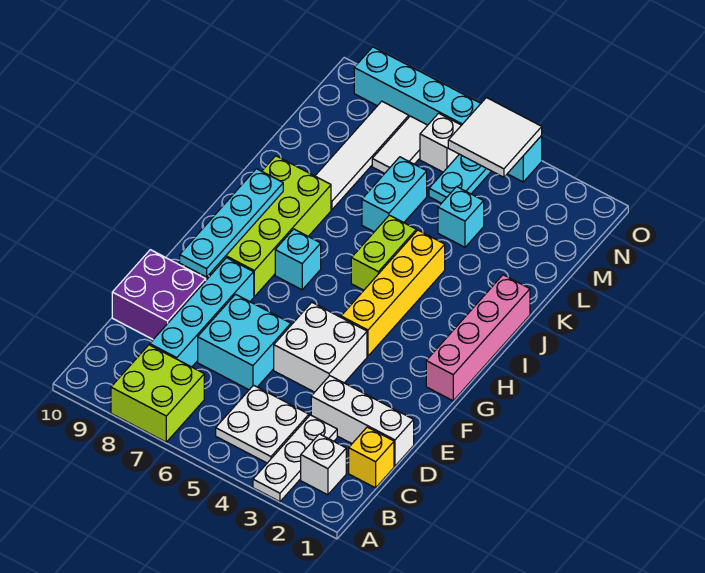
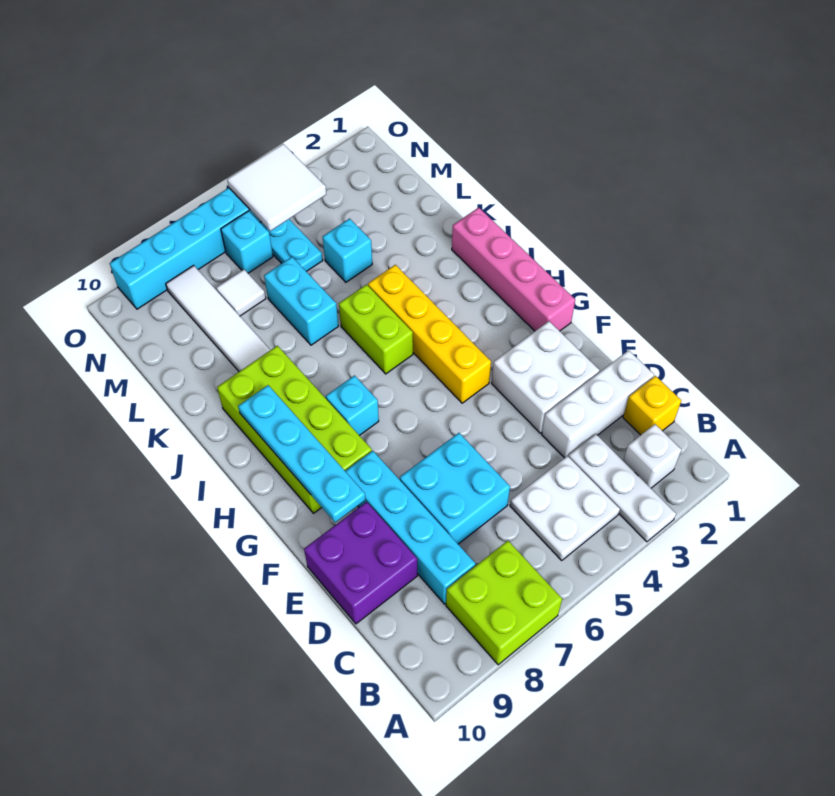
white brick E4:F5 level 1 -> white brick E2:F3 level 1
white tile M7:N7 level 1 -> white tile M7 level 1
white brick N6 level 1 -> cyan brick N6 level 1

